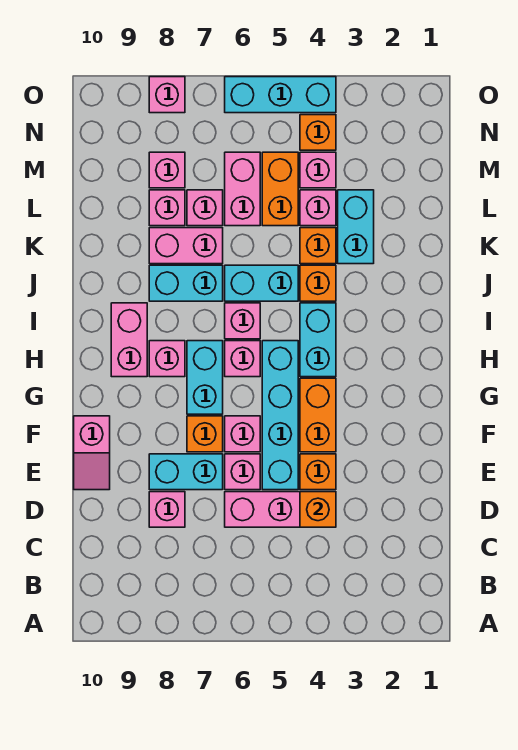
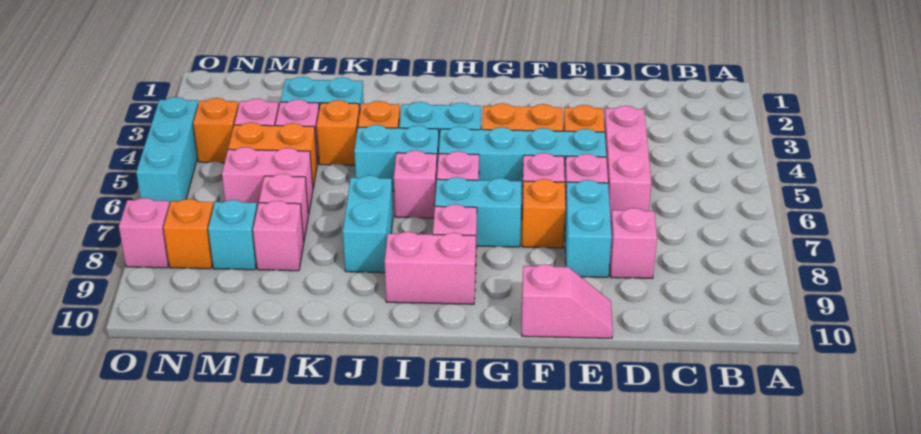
orange brick D4 level 2 -> orange brick N8 level 1
cyan brick J5:J6 level 1 -> cyan brick I5:J5 level 1
pink brick K7:K8 level 1 -> none
pink brick M8 level 1 -> cyan brick M8 level 1

